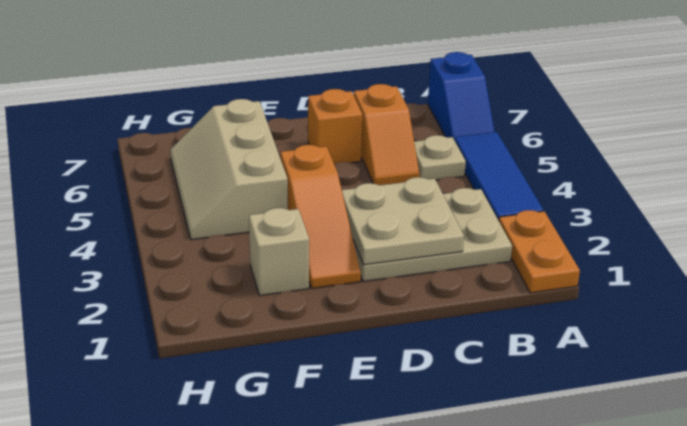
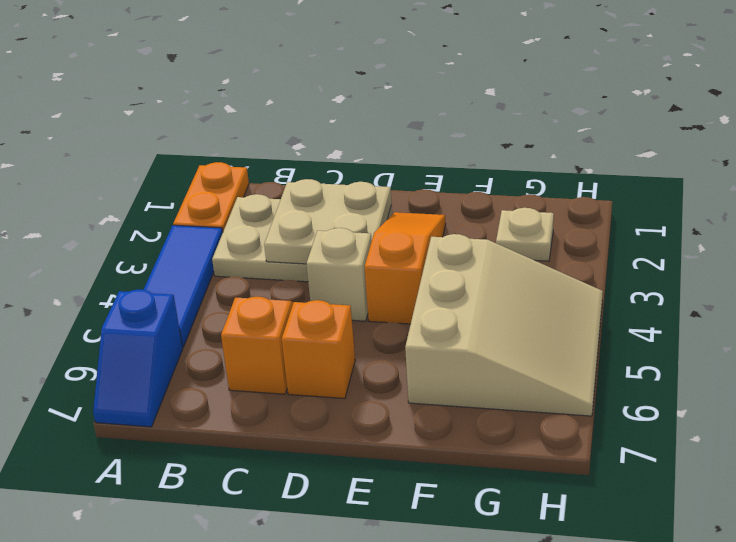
blue slope A6:A7 level 1 top 7 -> blue slope A6:A7 level 1 top 6
tan plate B5 level 1 -> tan plate G2 level 1
tan brick F2 level 1 -> tan brick D4 level 1
tan slope F4:G6 level 1 top F -> tan slope F4:H6 level 1 top F

